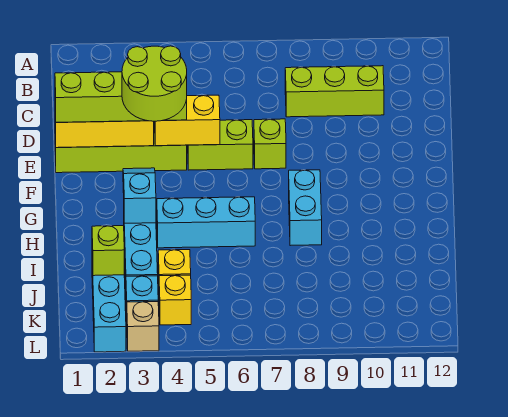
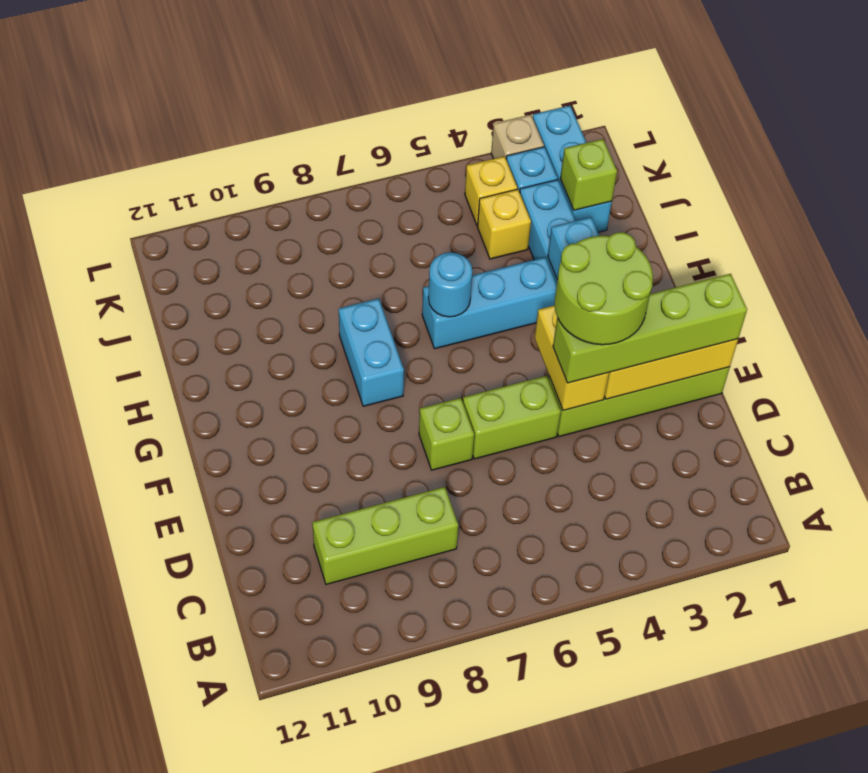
yellow brick E4:E5 level 2 -> yellow brick E4:F4 level 2
none -> cyan round brick H6 level 2

